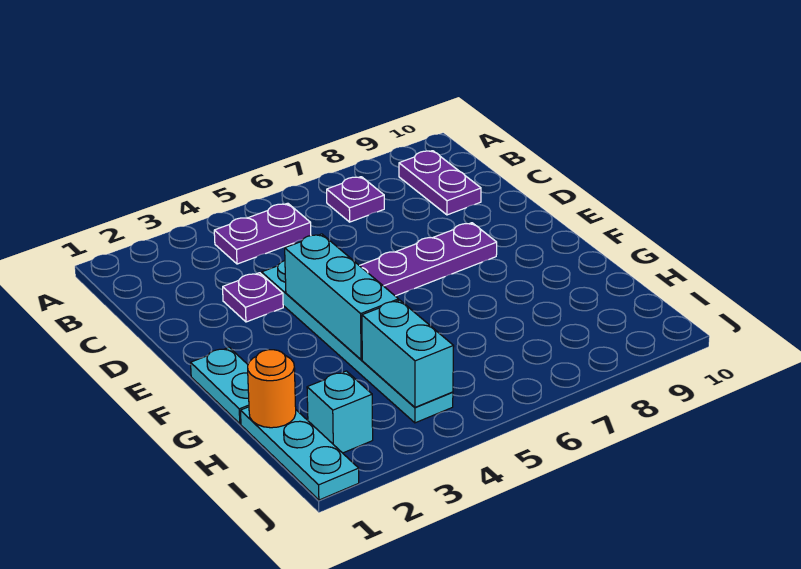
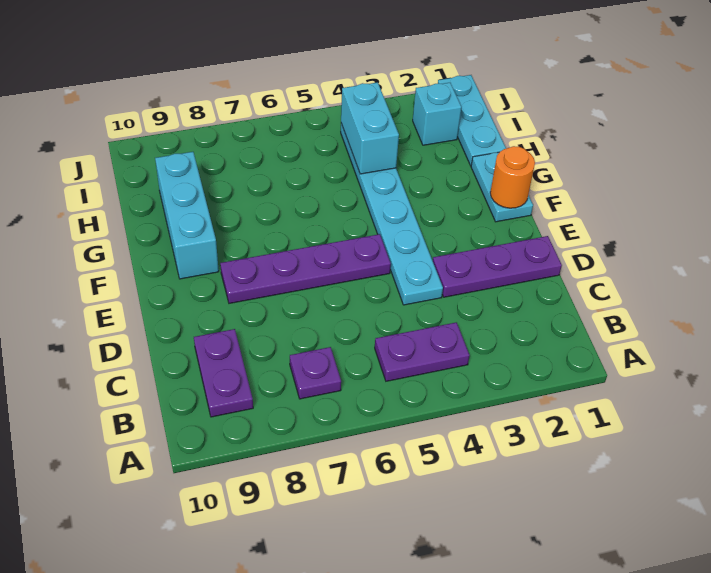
purple plate D3 level 1 -> purple plate D1:D3 level 1
cyan brick E4:G4 level 2 -> cyan brick F9:H9 level 1
orange round brick H1 level 2 -> orange round brick F1 level 2

